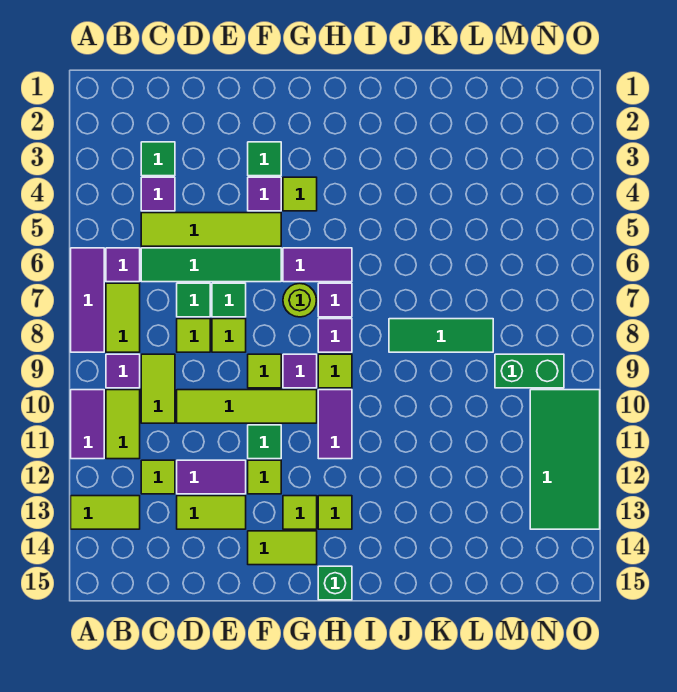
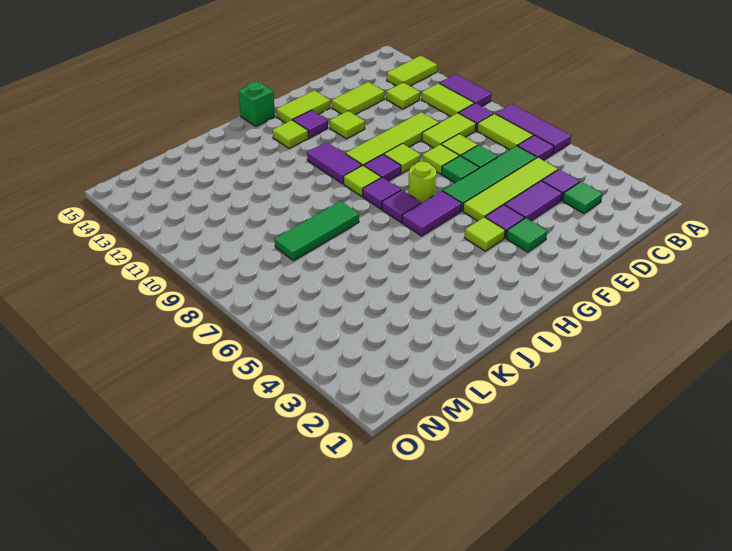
lime tile C9:C10 level 1 -> lime tile C9:D9 level 1
purple tile D12:E12 level 1 -> purple tile D4:E4 level 1
green tile F11 level 1 -> none
lime tile G13 level 1 -> purple tile G13 level 1
green brick M9:N9 level 1 -> none
green tile N10:O13 level 1 -> none

